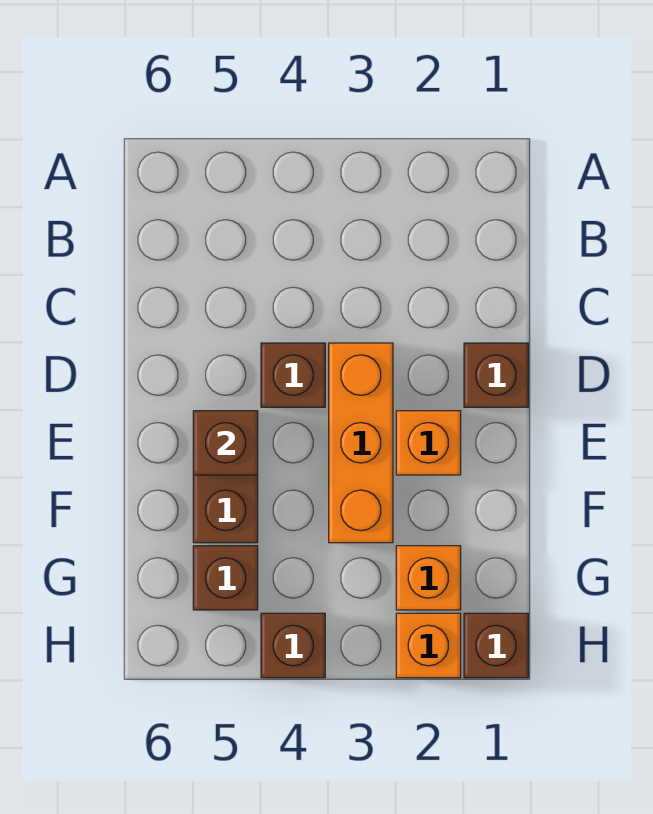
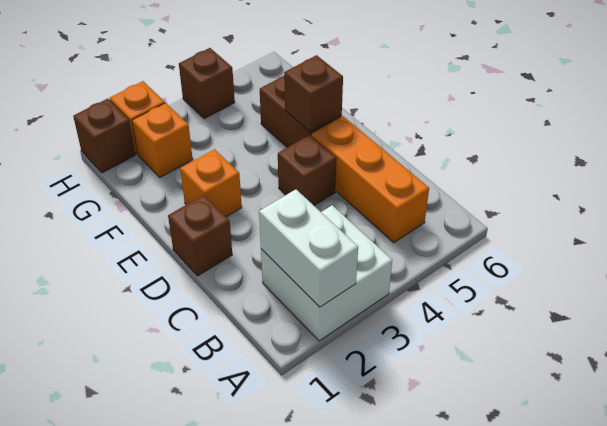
none -> white brick A2:B3 level 1
none -> white brick A2:B2 level 2
orange brick D3:F3 level 1 -> orange brick B5:D5 level 1
brown brick G5 level 1 -> none

